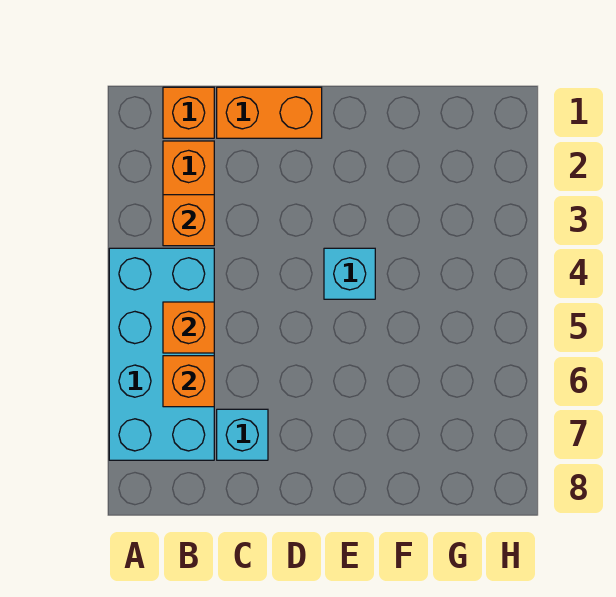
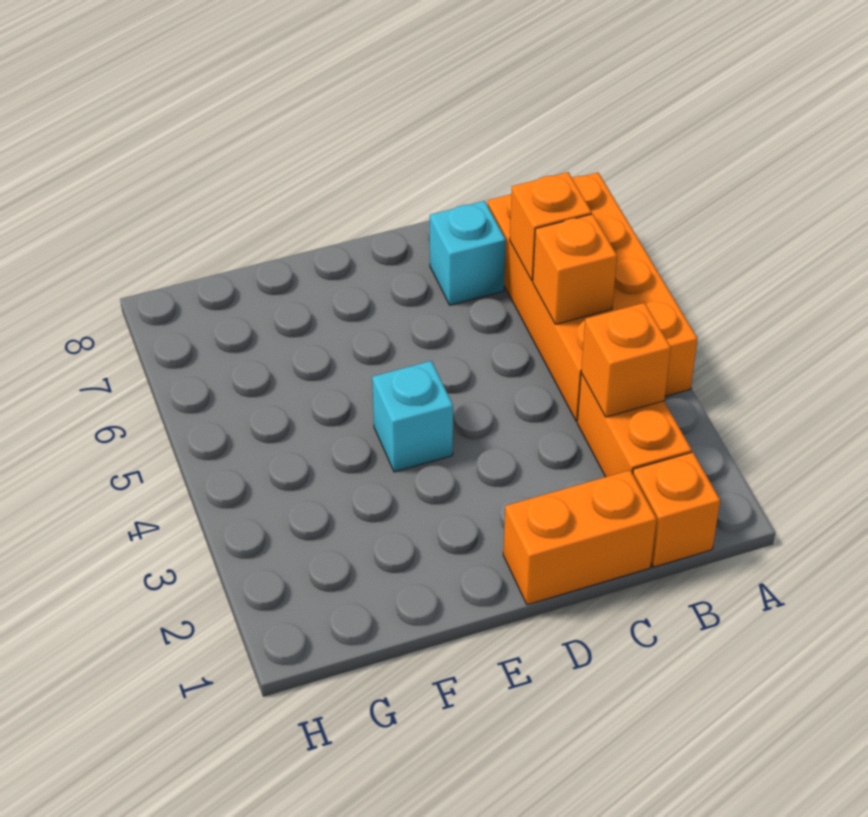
cyan brick A4:B7 level 1 -> orange brick A4:B7 level 1

